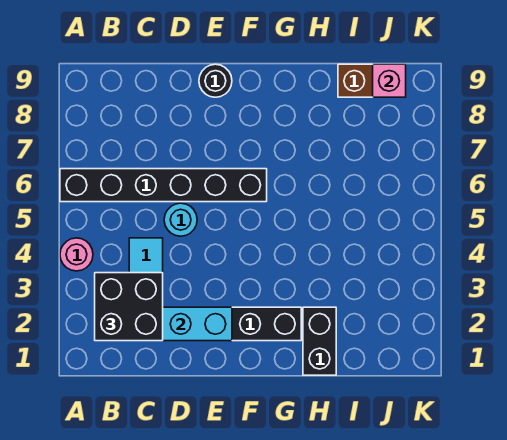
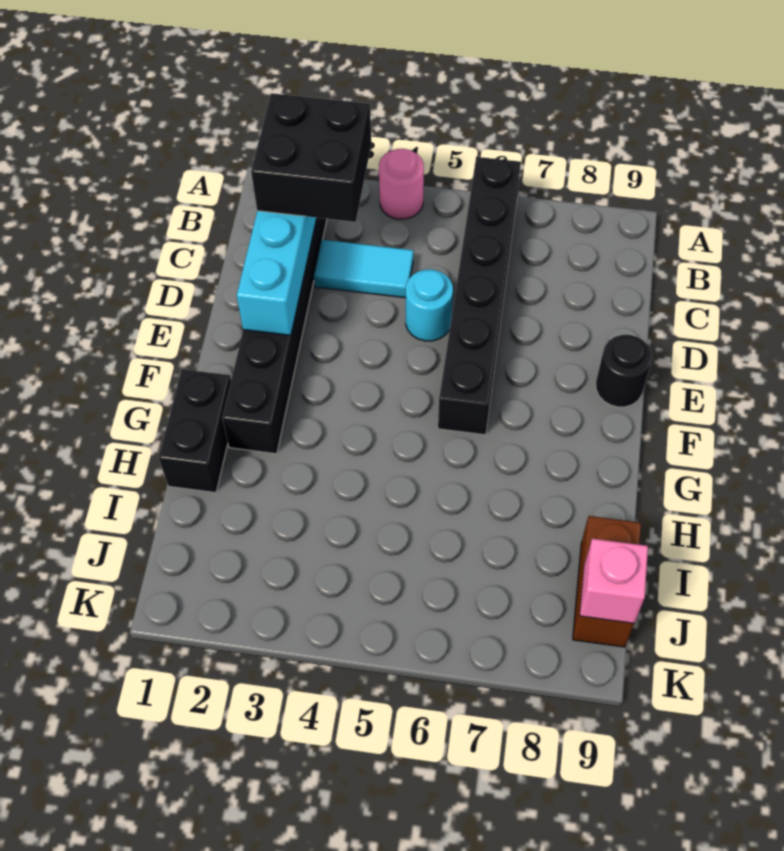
black brick H1:H2 level 1 -> black brick G1:H1 level 1

